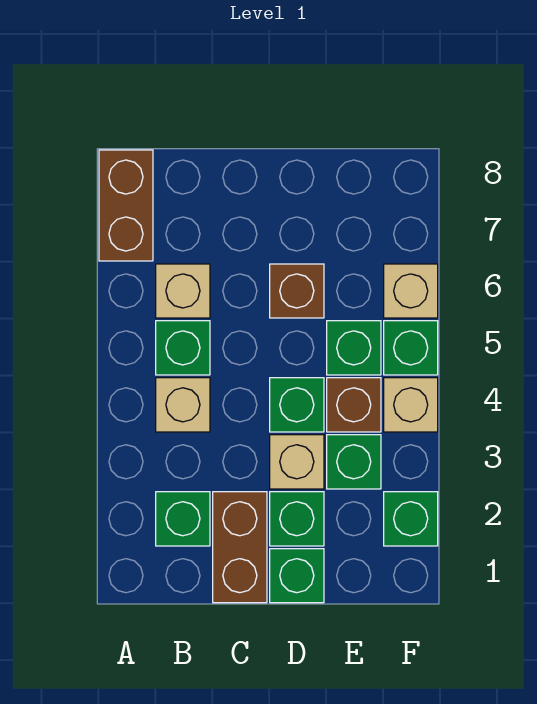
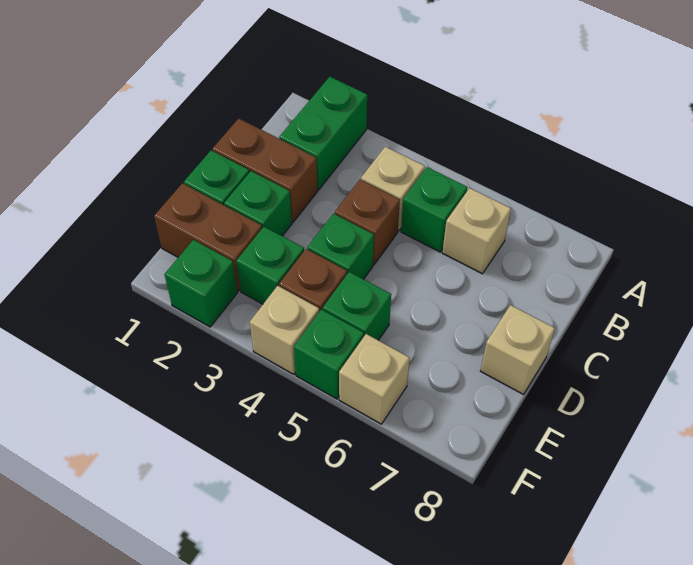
brown brick A7:A8 level 1 -> brown brick E1:E2 level 1
green brick B2 level 1 -> green brick A2:B2 level 1
tan brick D3 level 1 -> tan brick D8 level 1
brown brick D6 level 1 -> brown brick C4 level 1

